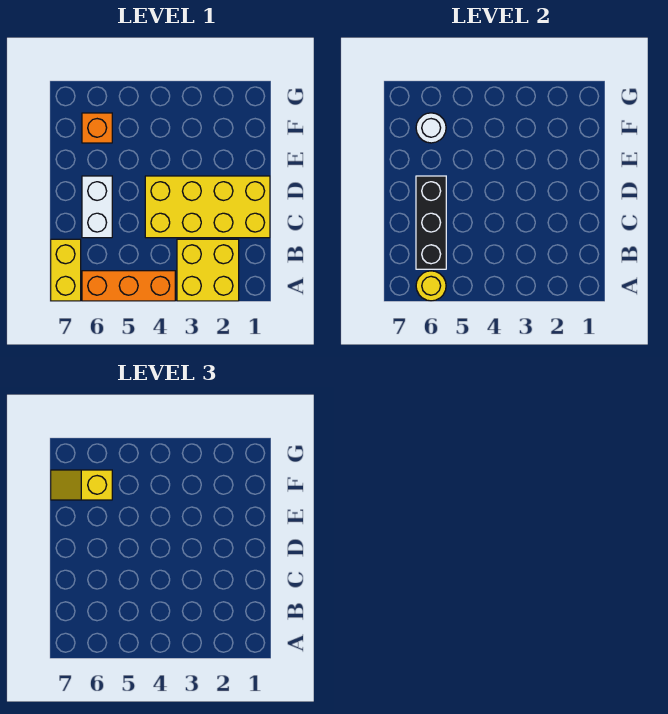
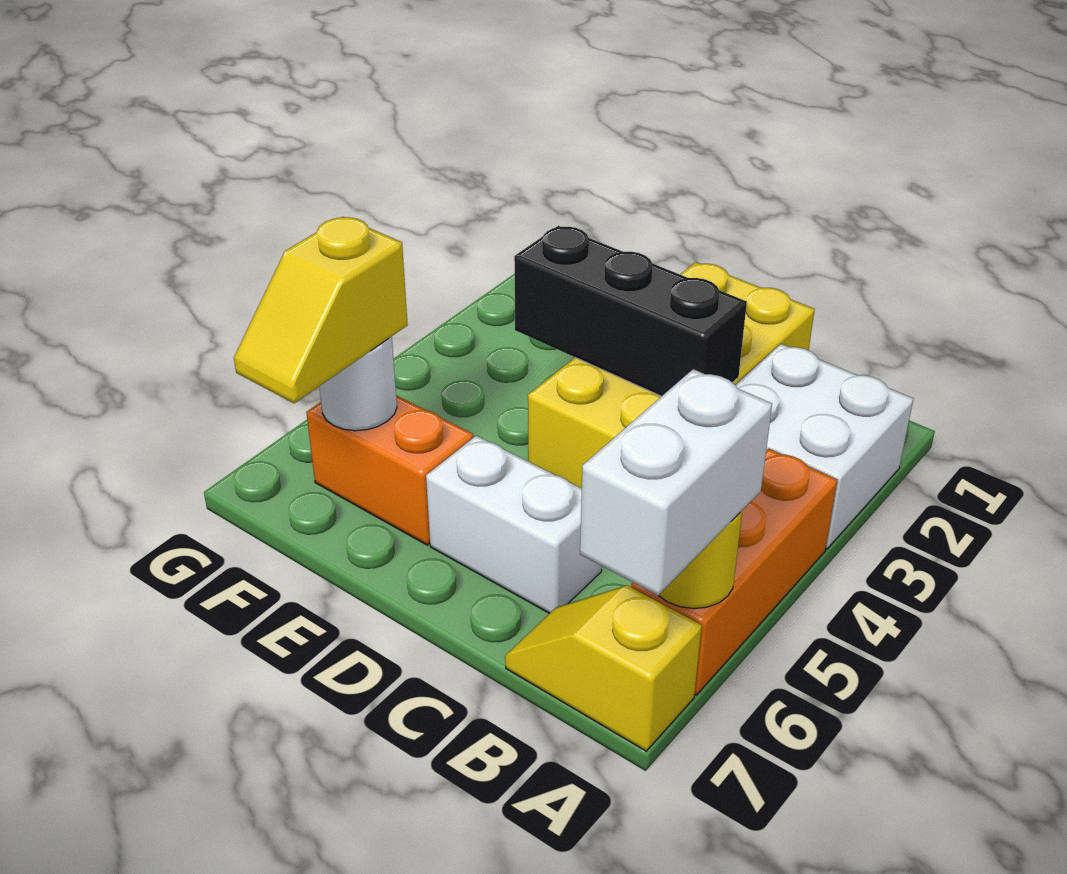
yellow brick A2:B3 level 1 -> white brick A2:B3 level 1
none -> white brick A6:A7 level 3
yellow brick A7:B7 level 1 -> yellow slope A7:B7 level 1 top A
black brick B6:D6 level 2 -> black brick C3:E3 level 2
orange brick F6 level 1 -> orange brick E6:F6 level 1

